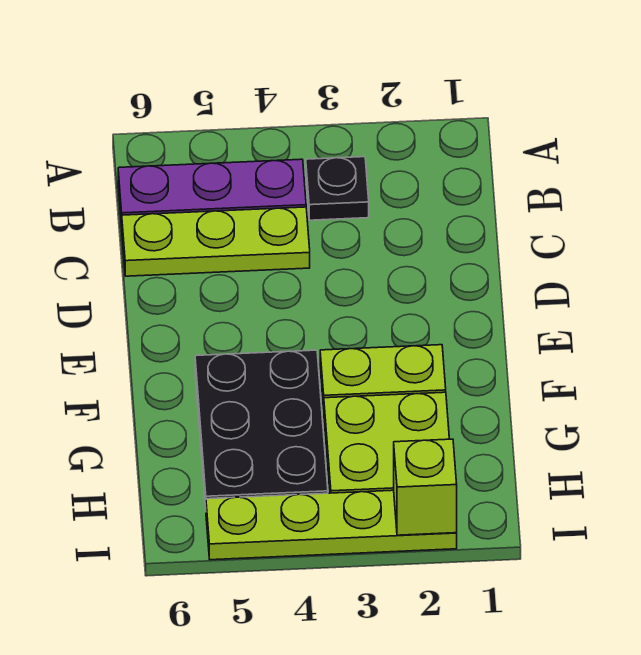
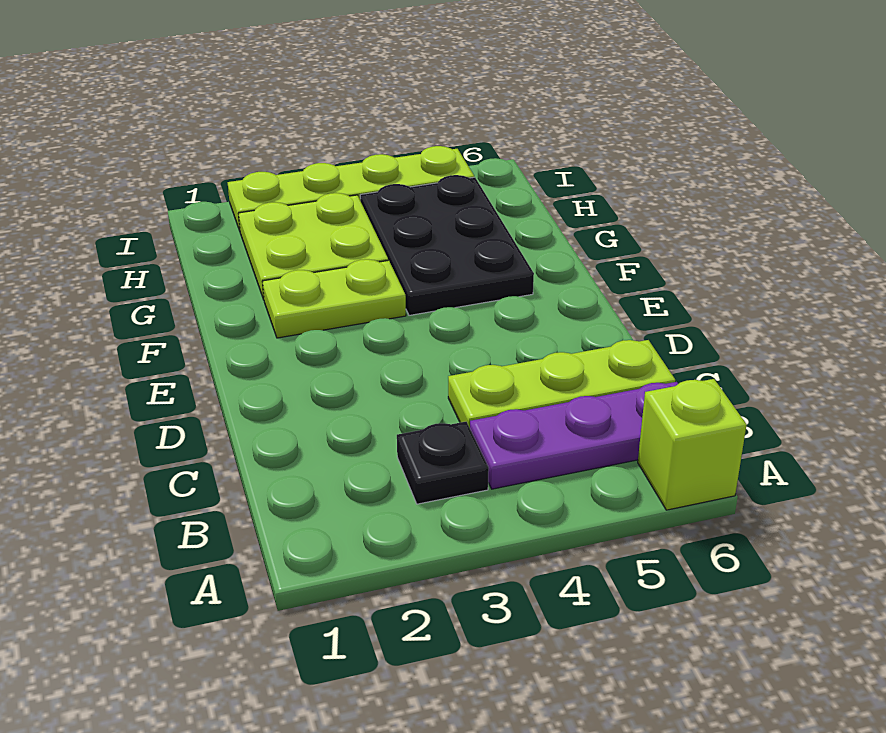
lime brick I2 level 2 -> lime brick A6 level 1

